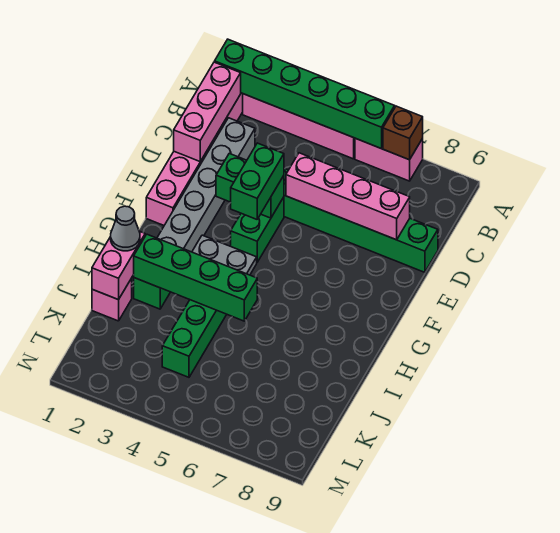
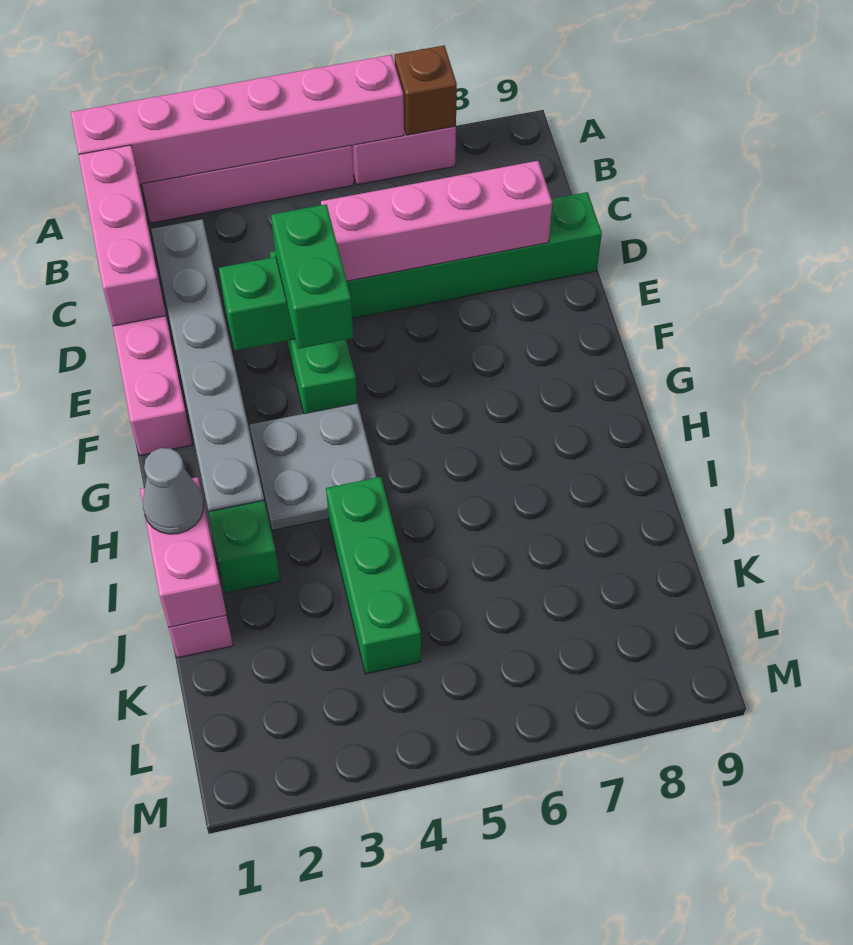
green brick A1:A6 level 2 -> pink brick A1:A6 level 2
green brick I2:I5 level 2 -> none

